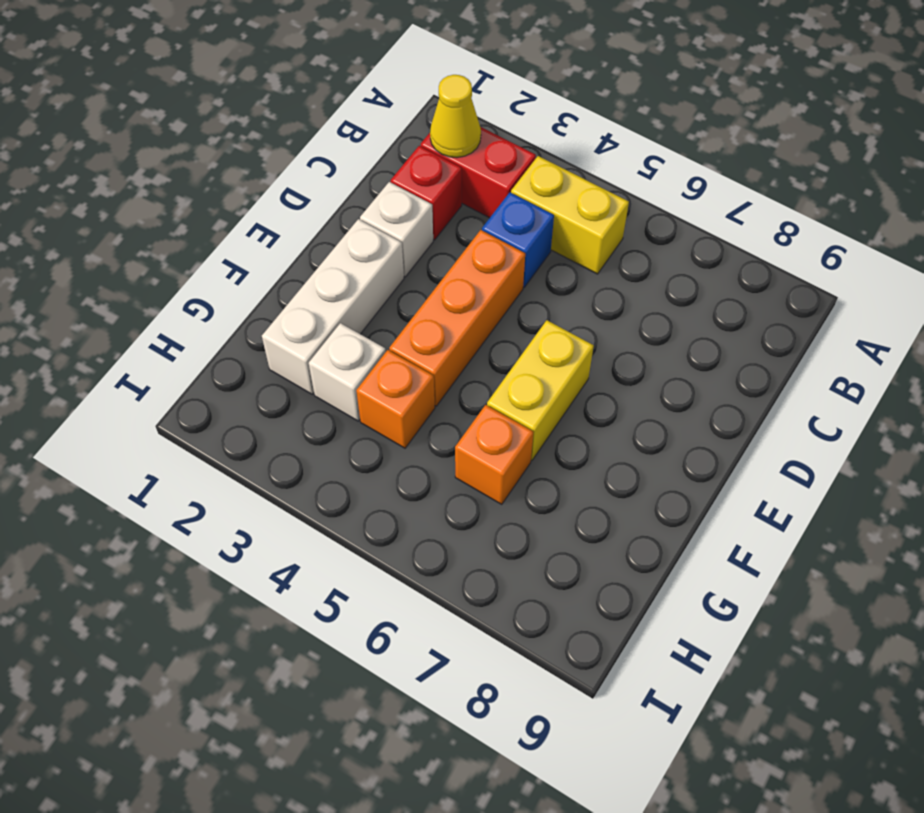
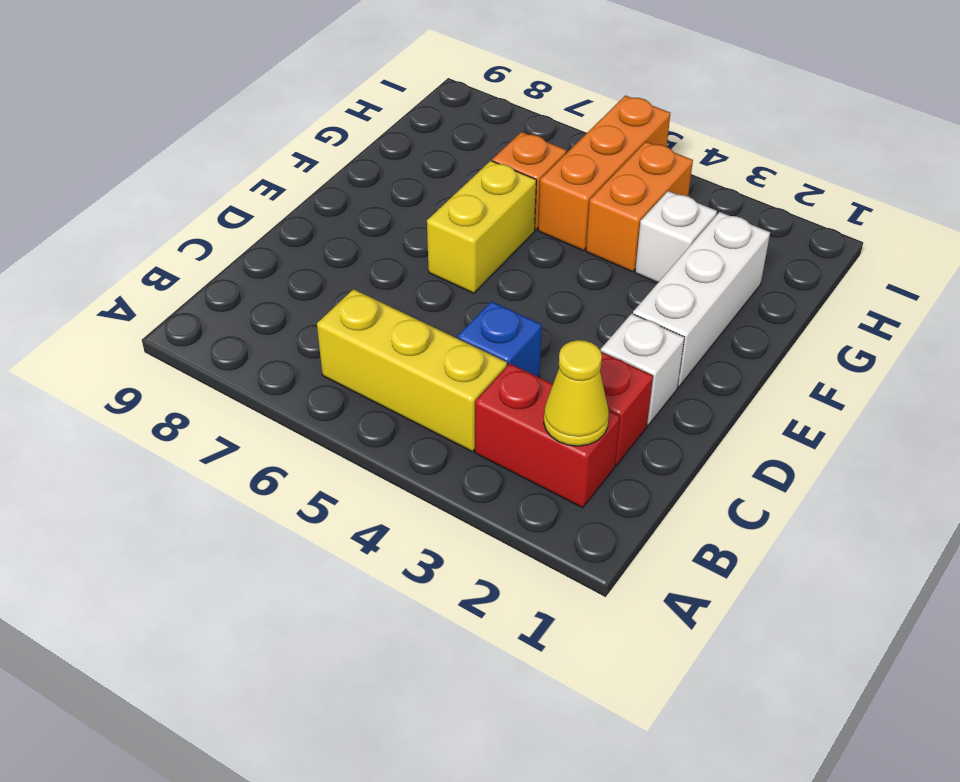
yellow brick B4:B5 level 1 -> yellow brick B4:B6 level 1
orange brick D4:F4 level 1 -> orange brick G5:I5 level 1
orange brick G4 level 1 -> orange brick G4:H4 level 1

